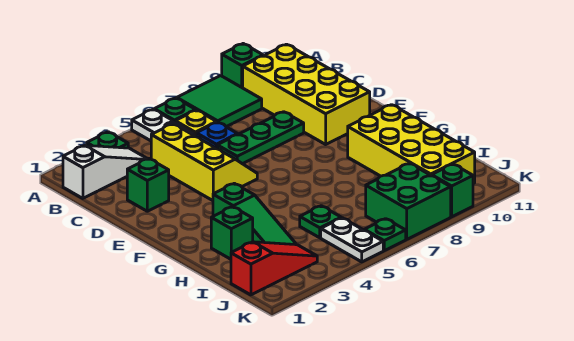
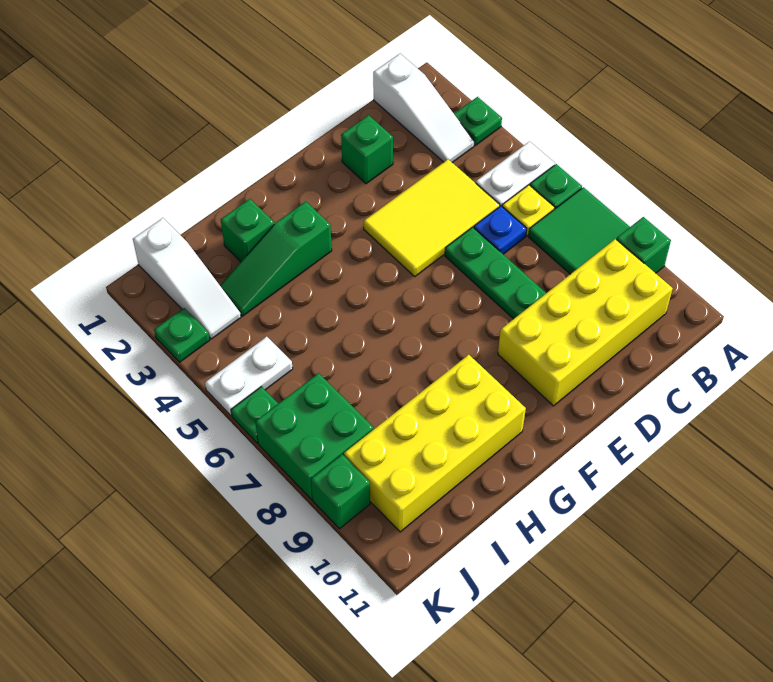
yellow slope C4:E5 level 1 top 4 -> yellow tile C4:E5 level 1
green plate I5 level 1 -> green plate K3 level 1
red slope J1:J3 level 1 top 1 -> white slope J1:J3 level 1 top 1

